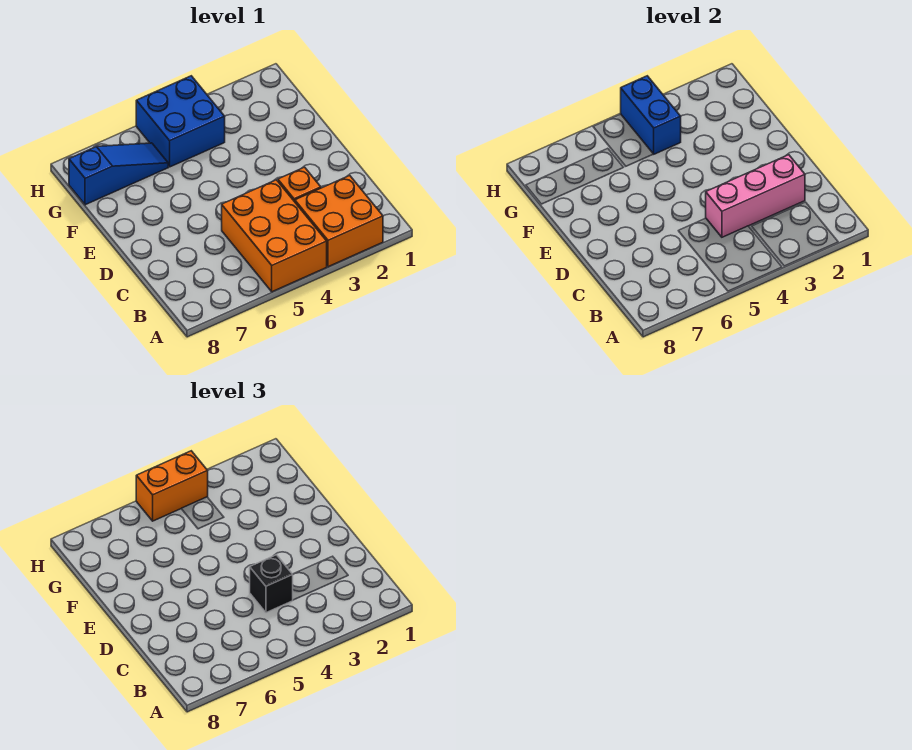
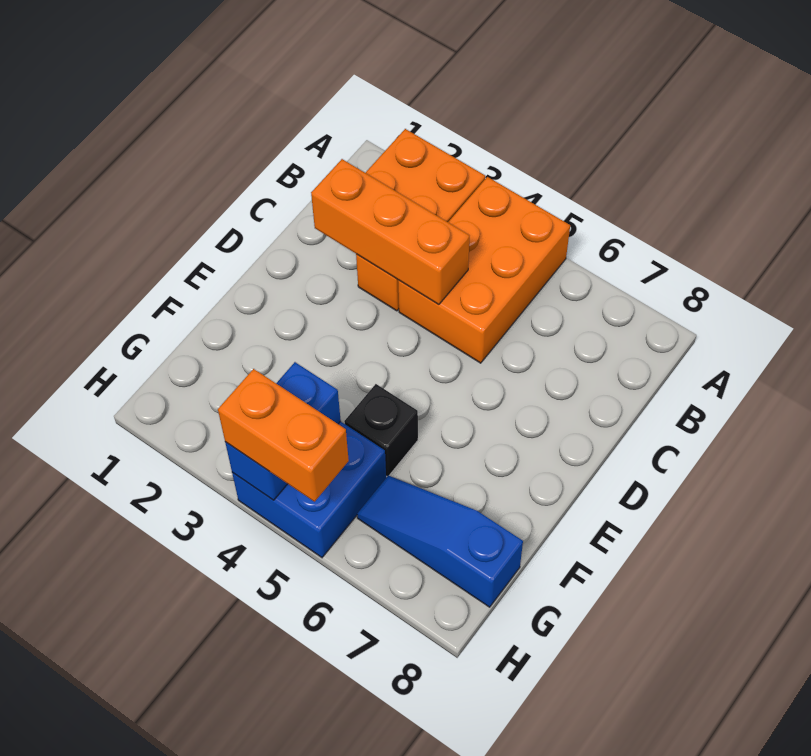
pink brick C2:C4 level 2 -> orange brick C2:C4 level 2
black brick C4 level 3 -> black brick F5 level 1

